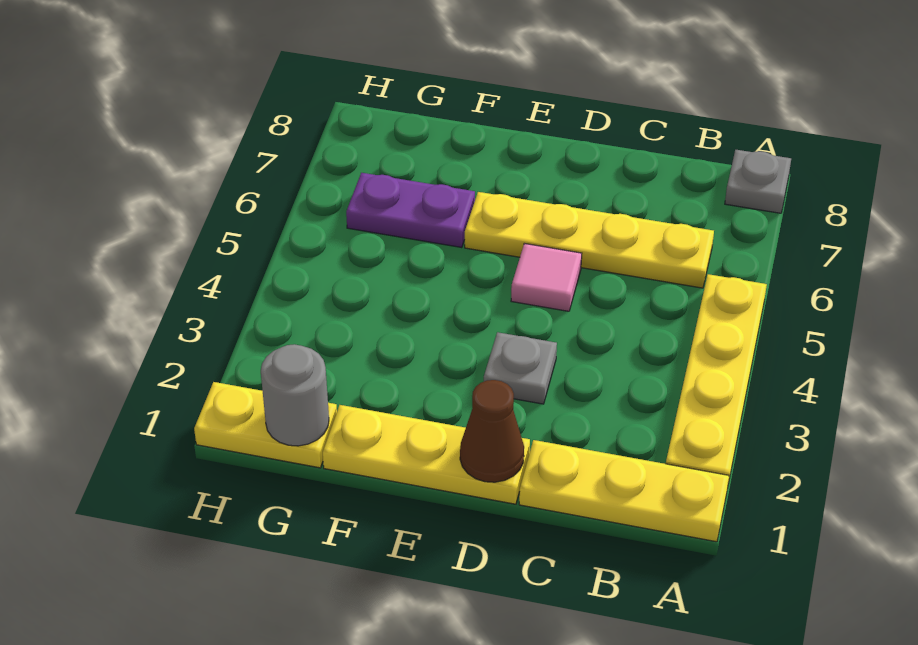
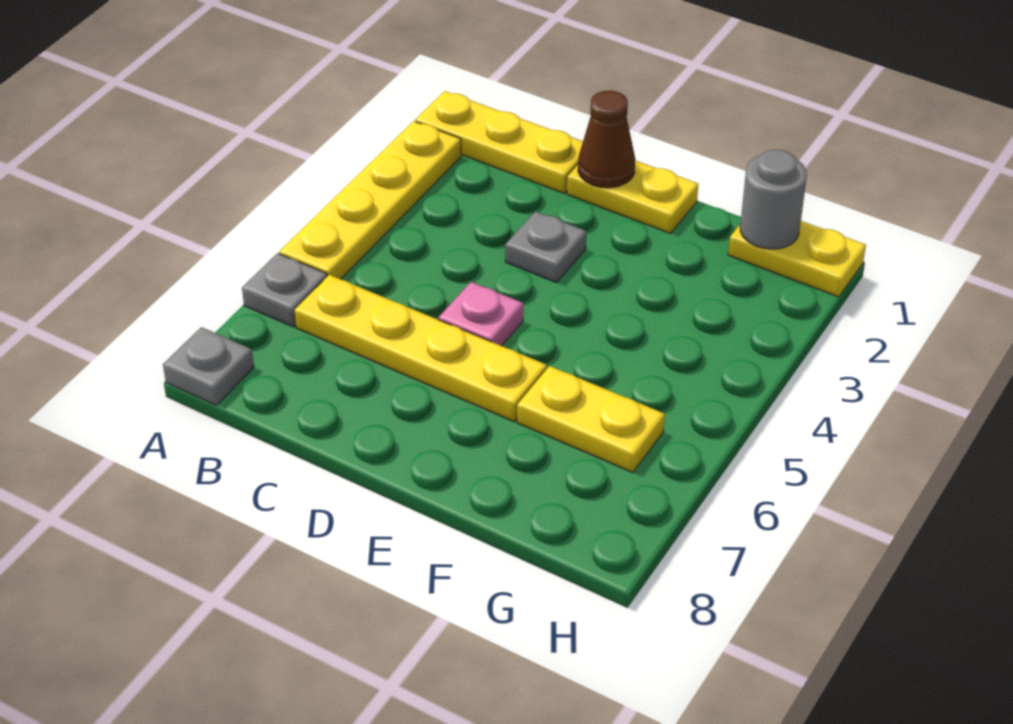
none -> grey plate A6 level 1
yellow plate D1:F1 level 1 -> yellow plate D1:E1 level 1
pink tile D5 level 1 -> pink plate D5 level 1
purple plate F6:G6 level 1 -> yellow plate F6:G6 level 1

